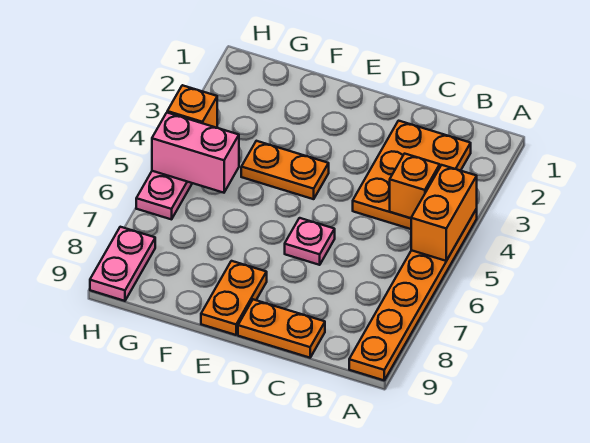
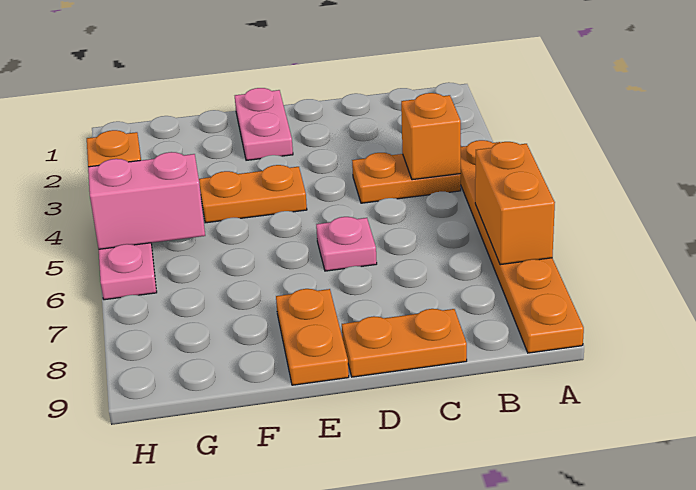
orange brick A4:A5 level 2 -> orange brick A6:A7 level 2
orange plate B2:C4 level 1 -> orange plate B4:C4 level 1
pink plate H8:H9 level 1 -> pink plate E1:E2 level 1

